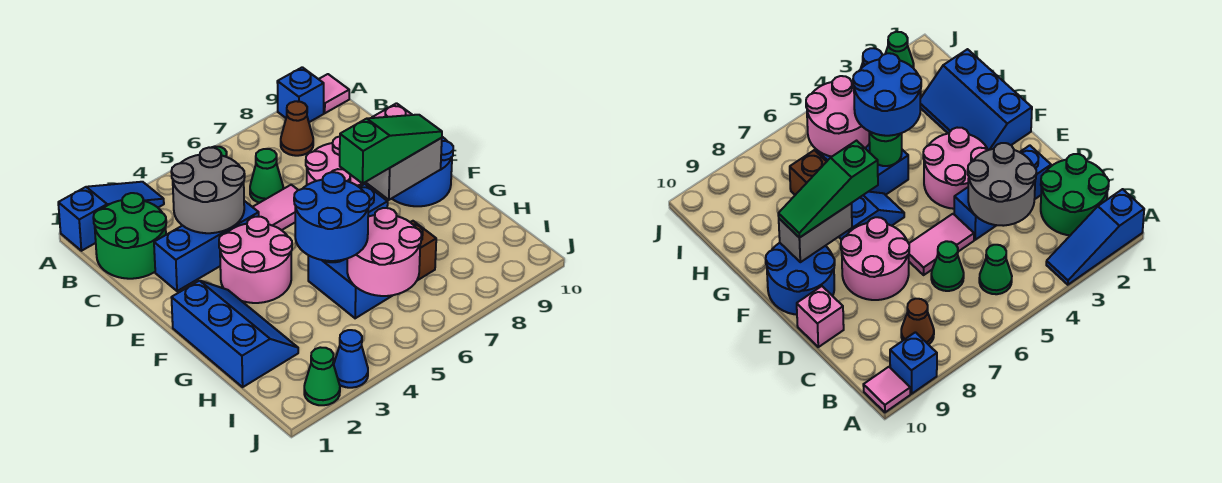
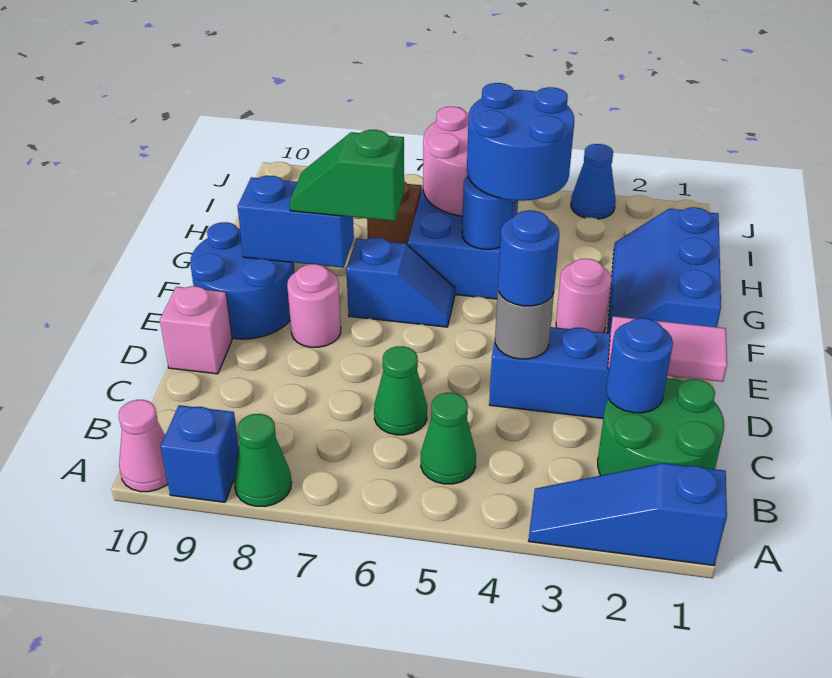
pink tile A10 level 1 -> pink cone A10 level 1
brown cone B8 level 1 -> none
none -> blue round brick C2 level 2
grey round brick C3:D4 level 2 -> grey round brick D4 level 2
none -> blue round brick D4 level 3
pink tile D5:D6 level 1 -> pink tile D1:D2 level 2
pink round brick D7:E8 level 1 -> pink round brick E8 level 1
pink round brick E3:F4 level 1 -> pink round brick F3 level 1
green slope F7:F9 level 3 top 7 -> green slope F7:F8 level 3 top 7
grey brick F8:F9 level 2 -> blue brick F8:F9 level 2
green round brick G5 level 2 -> blue round brick G5 level 2
green cone J2 level 1 -> green cone A8 level 1

